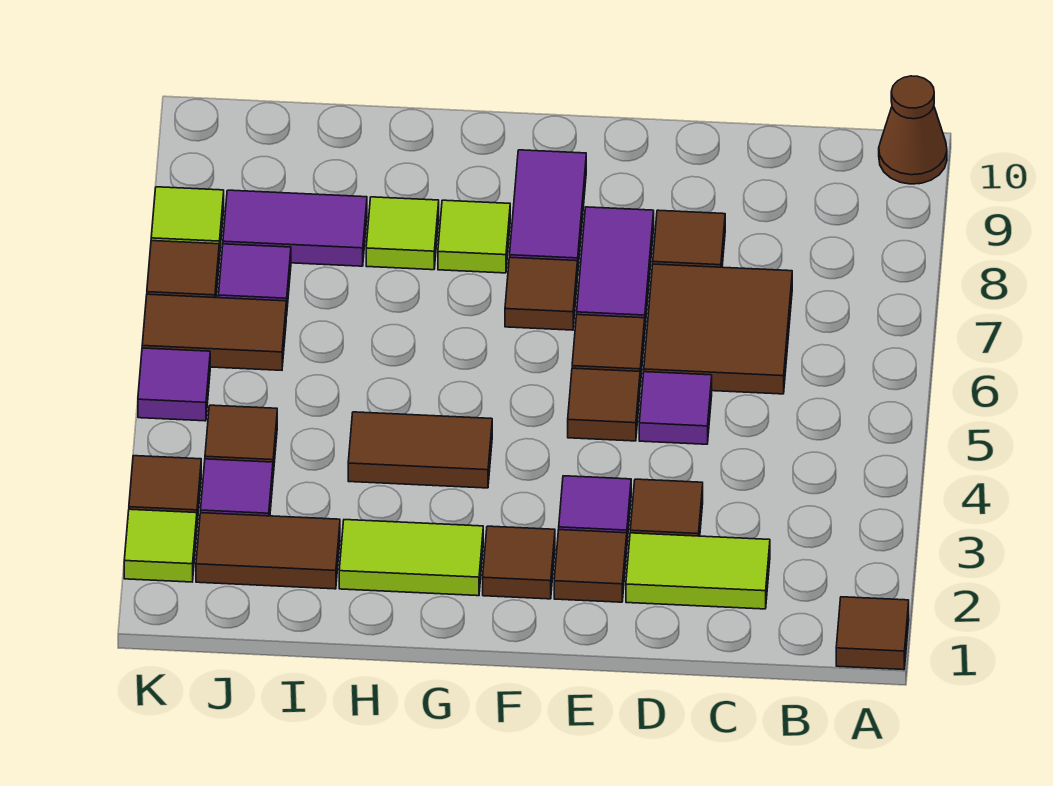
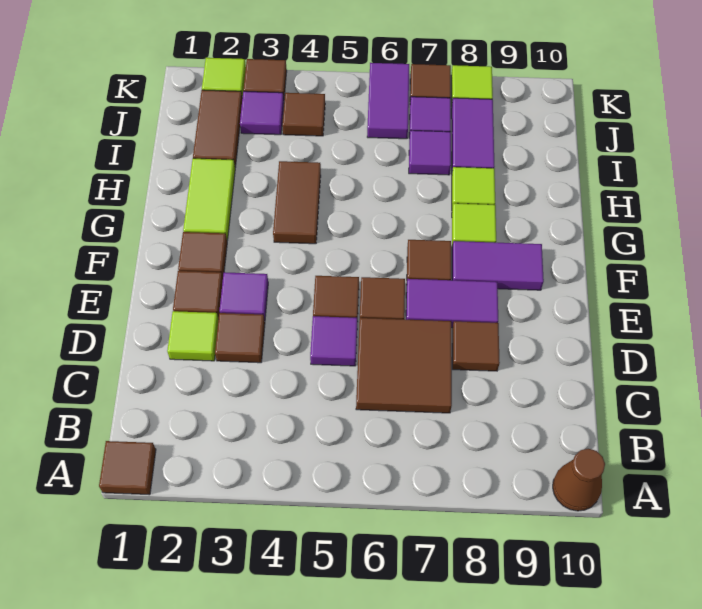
lime tile C2:D2 level 1 -> lime tile D2 level 1
brown tile J6:K6 level 1 -> purple tile J6:K6 level 1
purple tile K5 level 1 -> purple tile I7 level 1

